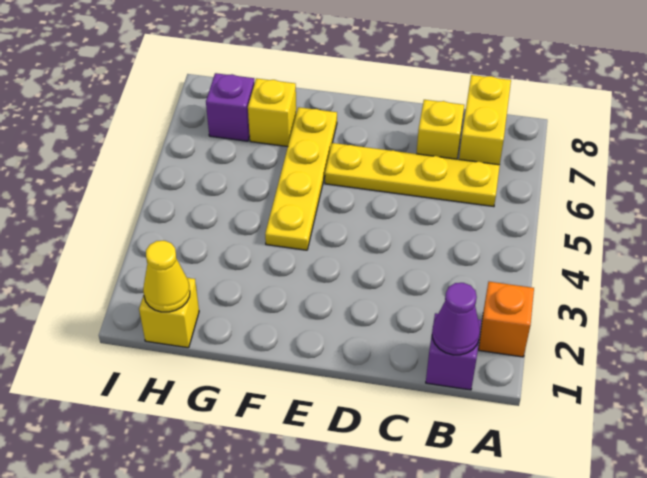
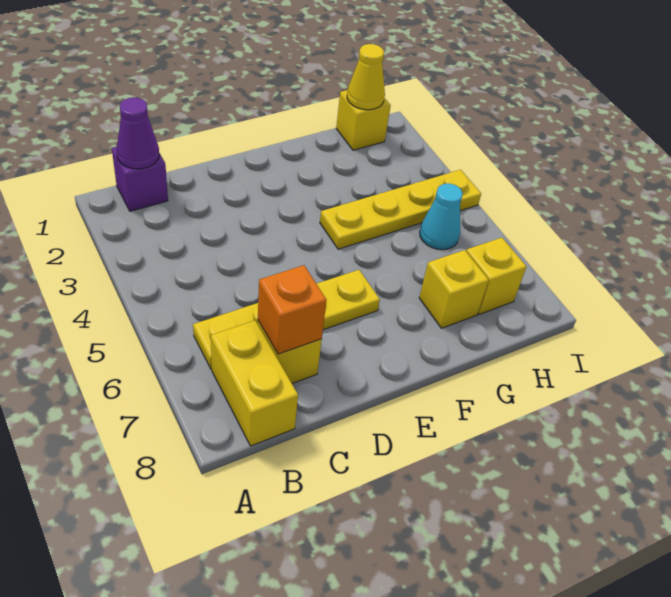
orange brick A2 level 1 -> orange brick C7 level 2
yellow plate F4:F7 level 1 -> yellow plate F4:I4 level 1
none -> cyan cone H5 level 1
purple brick H7 level 1 -> yellow brick H7 level 1

